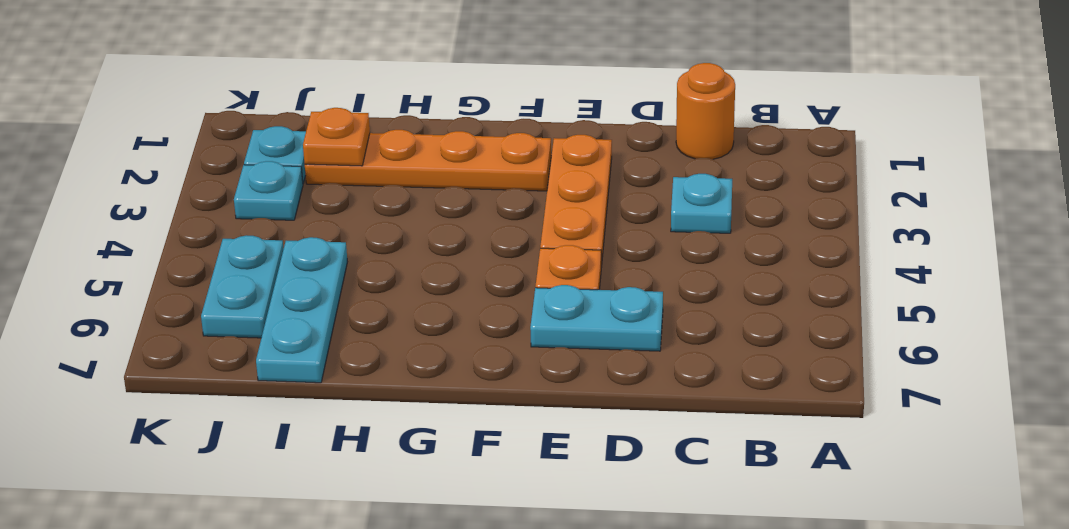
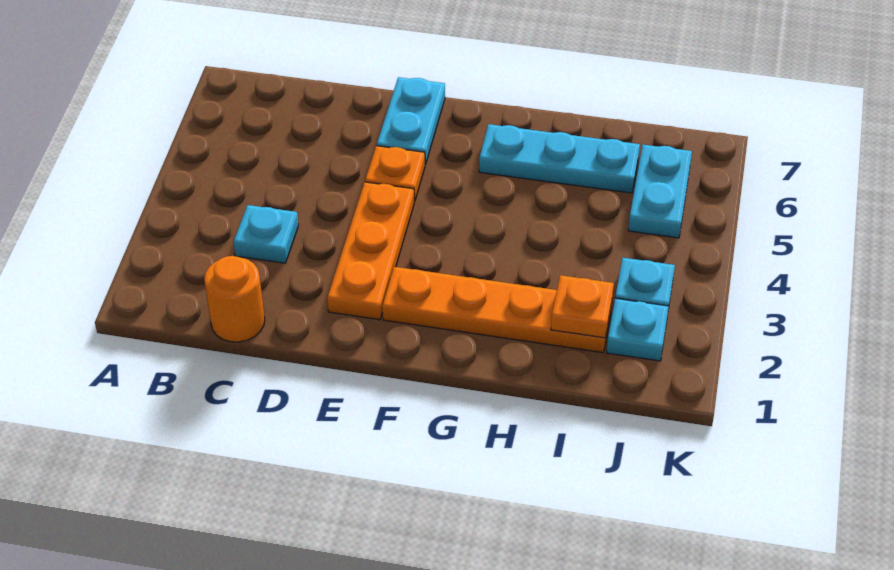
cyan plate D6:E6 level 1 -> cyan plate E6:E7 level 1
cyan plate I5:I7 level 1 -> cyan plate G6:I6 level 1

